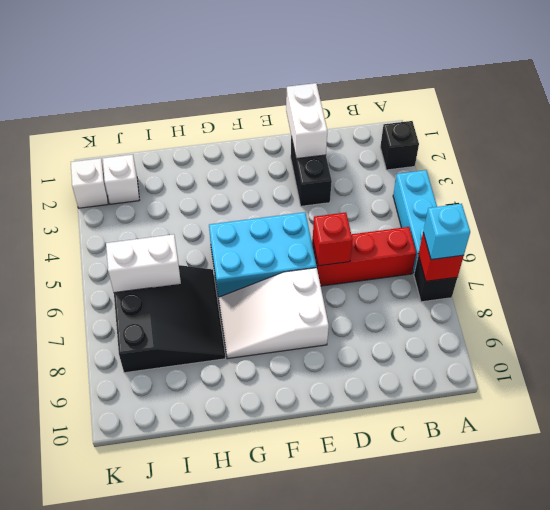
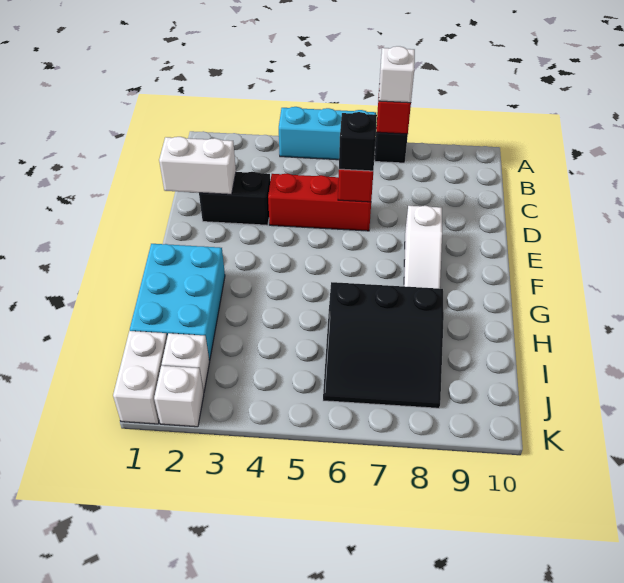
black brick A2 level 1 -> black brick D6 level 3
cyan brick A7 level 3 -> white brick A7 level 3
red brick B6:D6 level 1 -> red brick D4:D6 level 1
cyan brick E5:G6 level 1 -> cyan brick G1:I2 level 1
white slope E7:G8 level 1 top E -> white slope E8:G8 level 1 top E
black slope H6:J8 level 1 top J -> black slope H6:J8 level 1 top H
white brick I6:J6 level 2 -> white brick J1:K1 level 1

